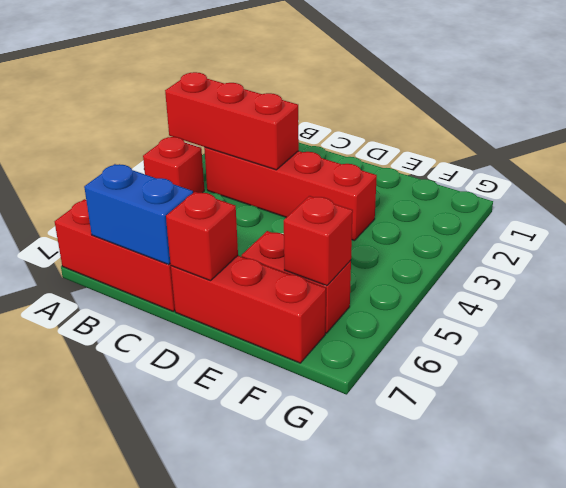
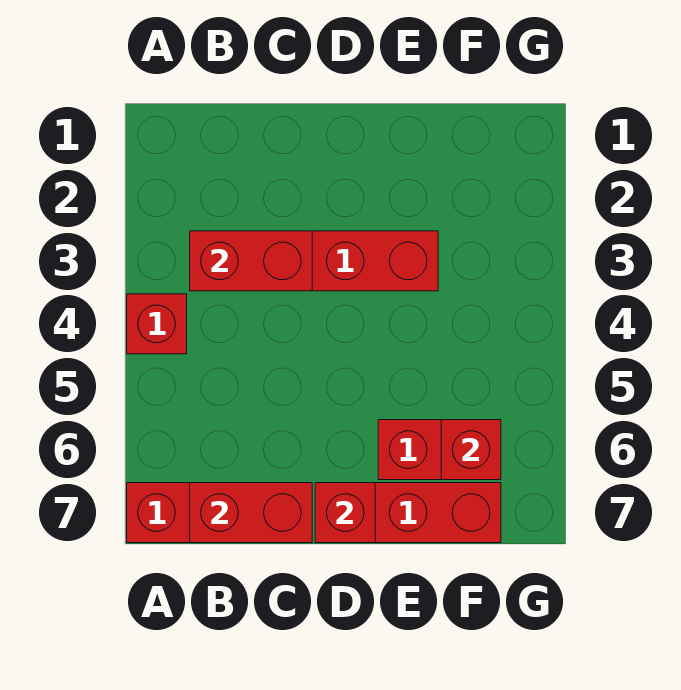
red brick A3:C3 level 2 -> red brick B3:C3 level 2
blue brick B7:C7 level 2 -> red brick B7:C7 level 2

